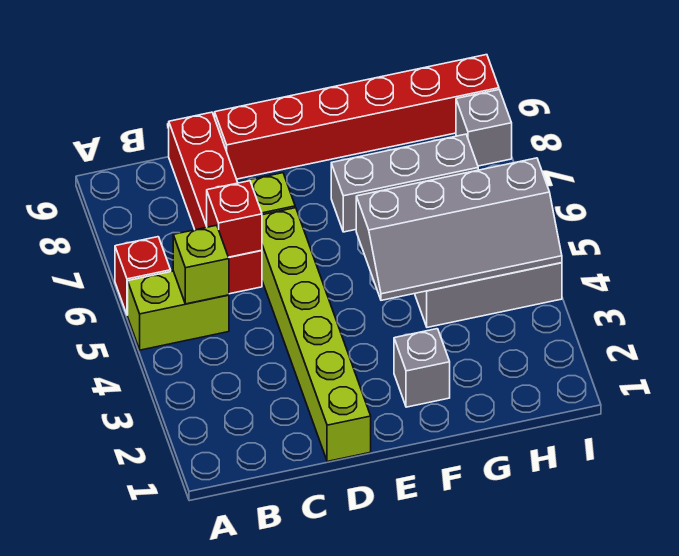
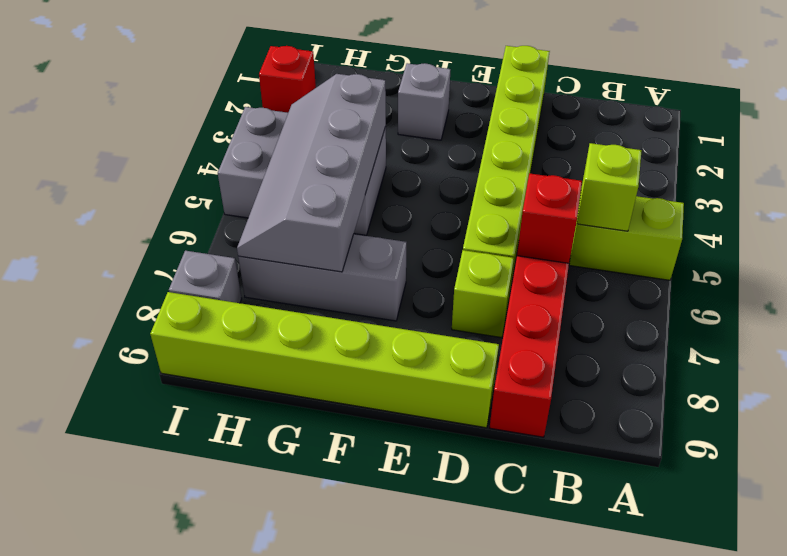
red brick A6 level 1 -> red brick I2 level 1
red brick D9:I9 level 1 -> lime brick D9:I9 level 1
grey slope F4:I5 level 2 top 5 -> grey slope G4:H7 level 2 top G

